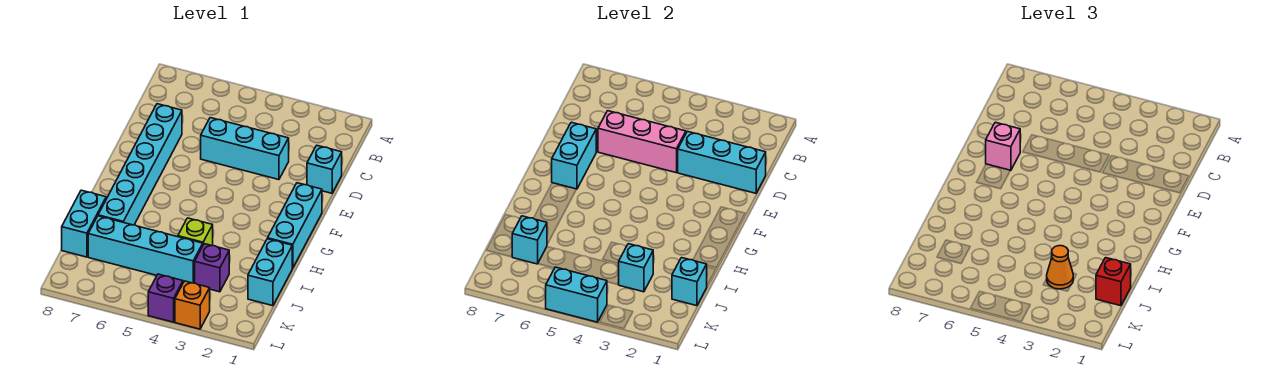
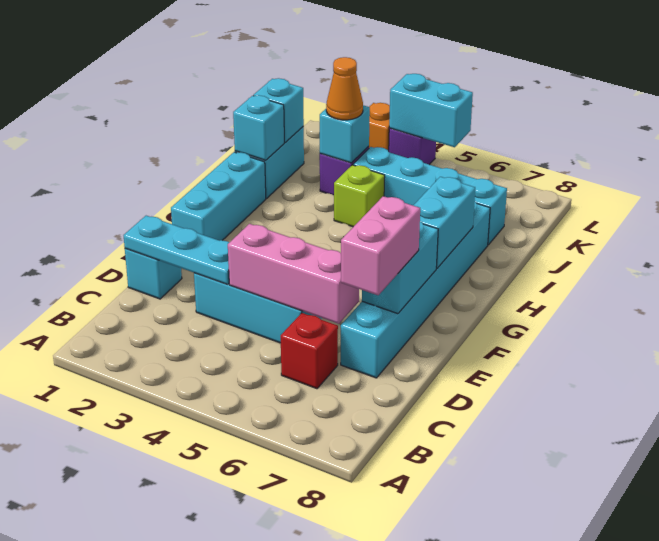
cyan brick D1:D3 level 2 -> cyan plate D1:D3 level 2
pink brick E7 level 3 -> pink brick D7:E7 level 3
cyan brick I8:J8 level 1 -> cyan brick G7:H7 level 2
red brick J1 level 3 -> red brick C6 level 1
cyan brick J7 level 2 -> cyan brick I1 level 2

